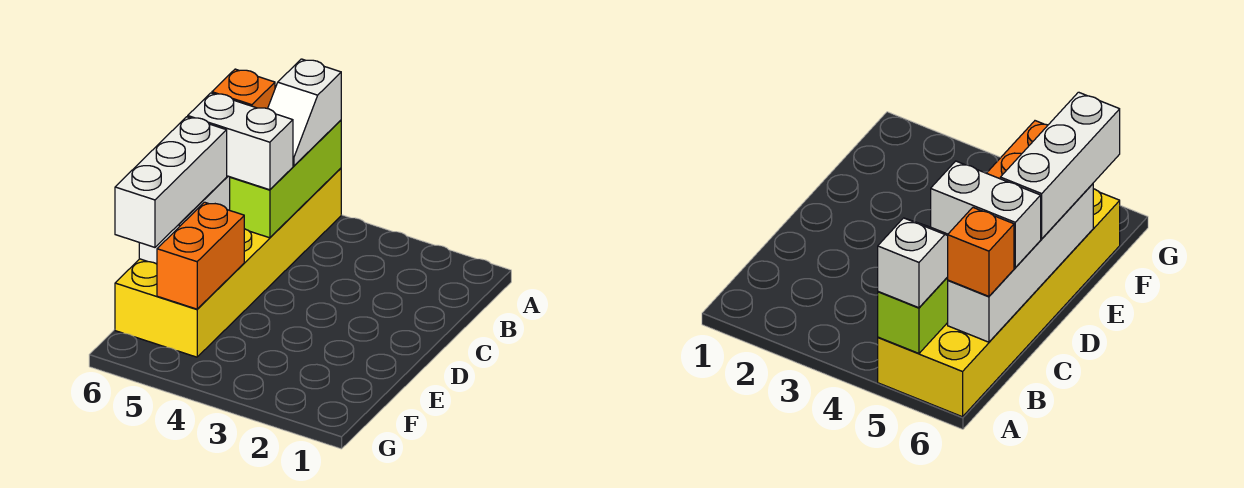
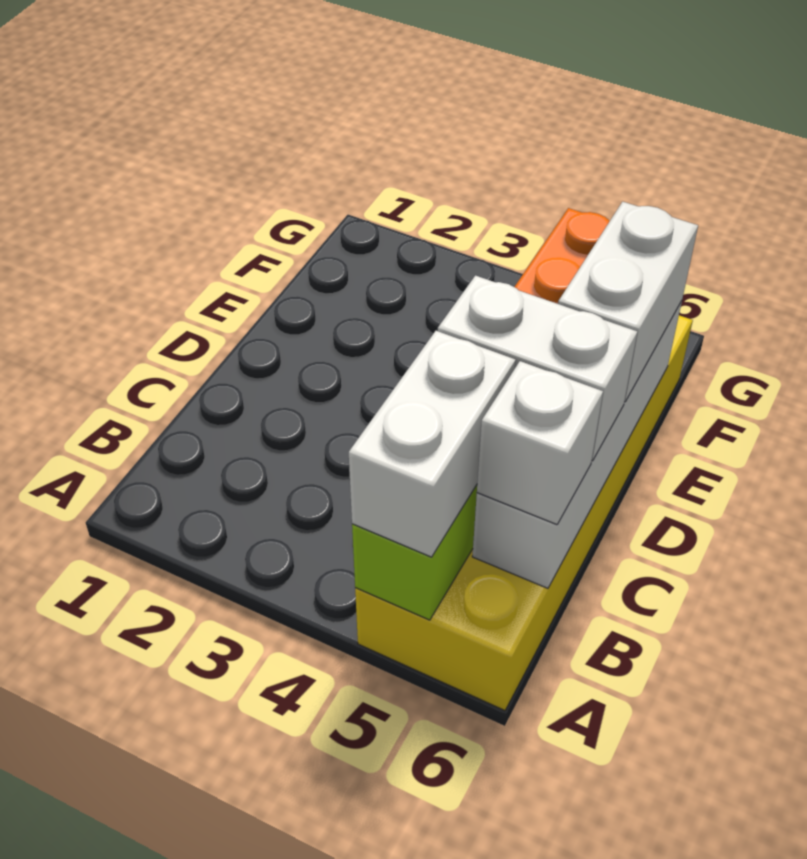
white slope A5:B5 level 3 top A -> white brick A5:B5 level 3
orange brick B6 level 3 -> white brick B6 level 3
white brick D6:F6 level 3 -> white brick D6:E6 level 3

